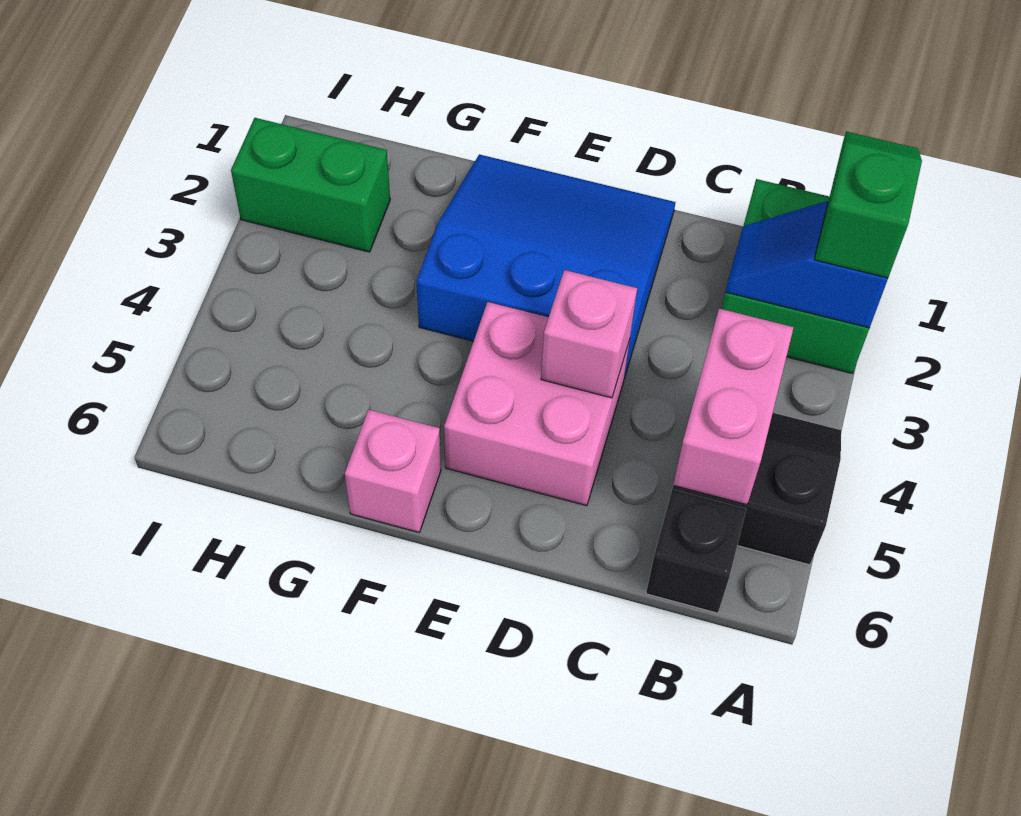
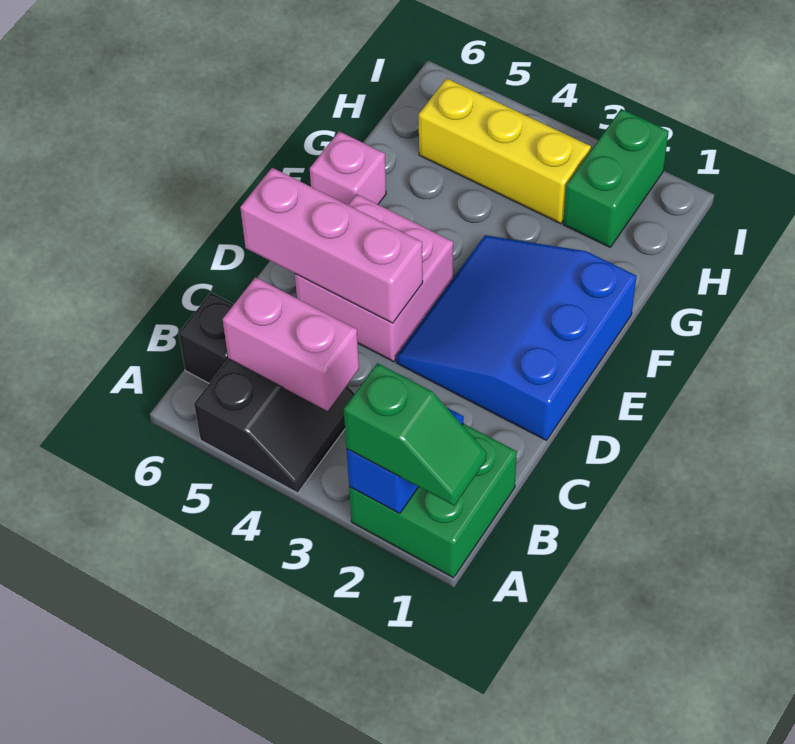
blue slope D1:F3 level 1 top 3 -> blue slope D1:F3 level 1 top 1
pink brick D4 level 2 -> pink brick D4:D6 level 2
none -> yellow brick H3:H5 level 1

